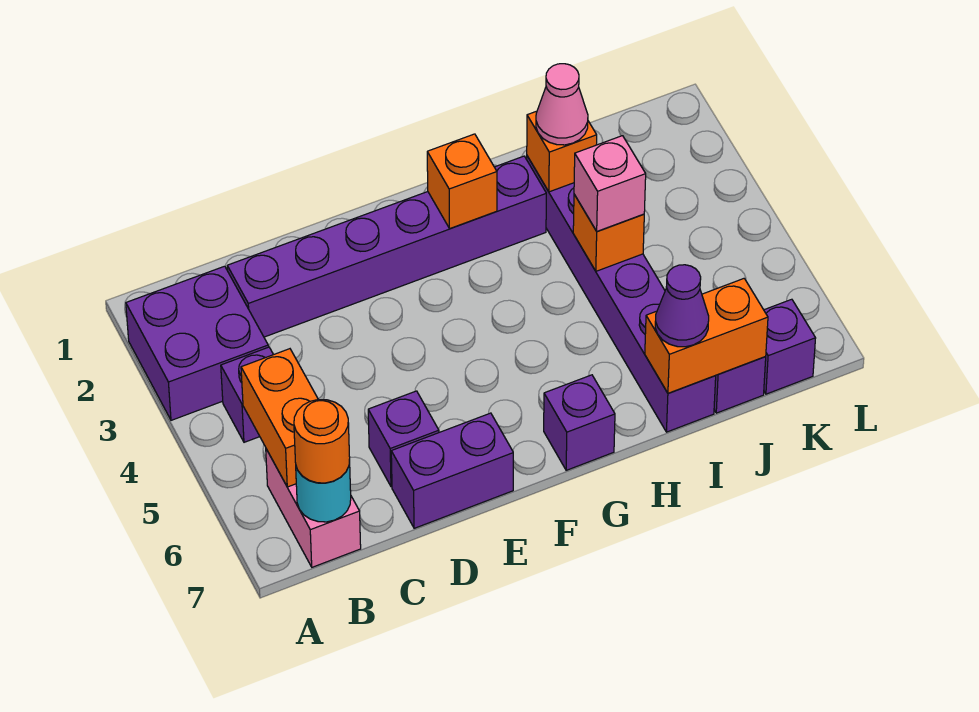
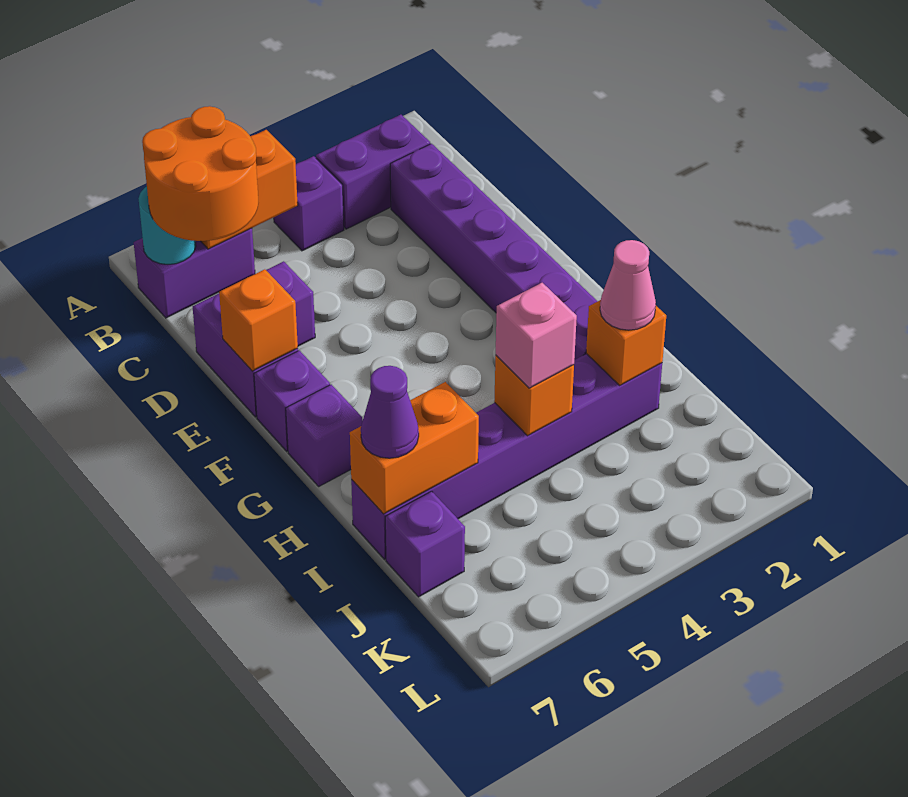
purple brick A2:B3 level 1 -> purple brick B2:B3 level 1
pink brick B6:B7 level 1 -> purple brick B6:B7 level 1
orange round brick B7 level 3 -> orange round brick B6:C7 level 3
orange brick G2 level 2 -> orange brick E7 level 2
orange brick I7:J7 level 2 -> orange brick I6:I7 level 2
purple brick K7 level 1 -> purple brick F7 level 1

